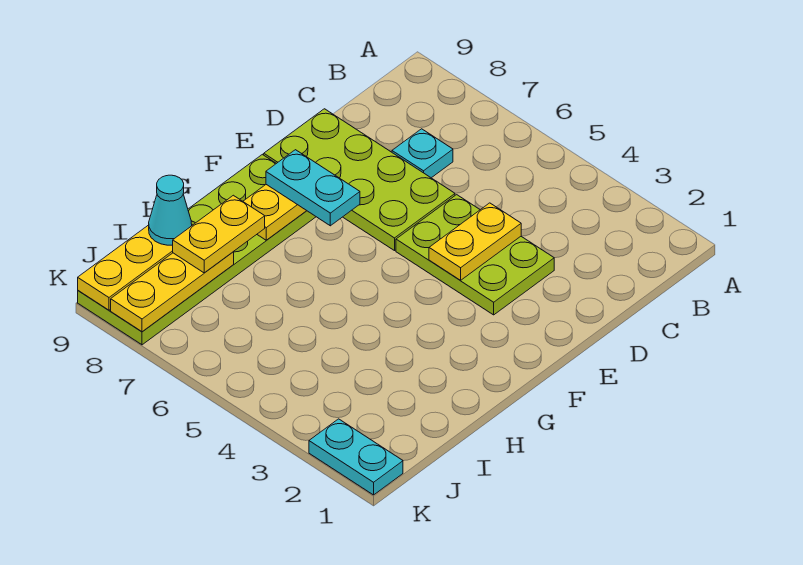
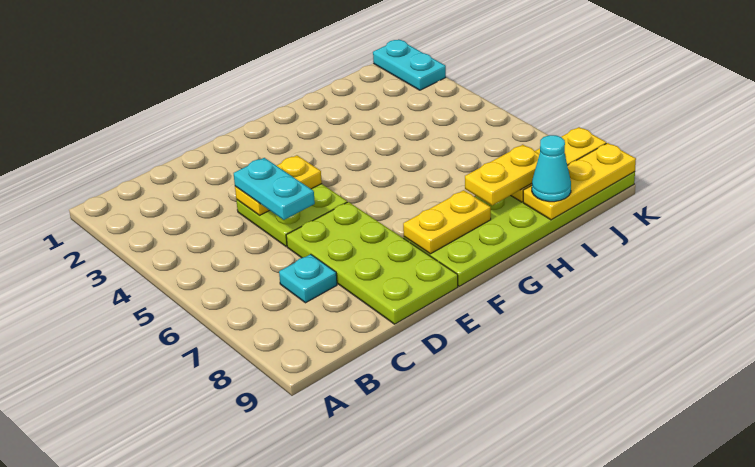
lime plate D3:E5 level 1 -> lime plate D4:E5 level 1
cyan plate F7:F8 level 3 -> cyan plate D4:D5 level 3

